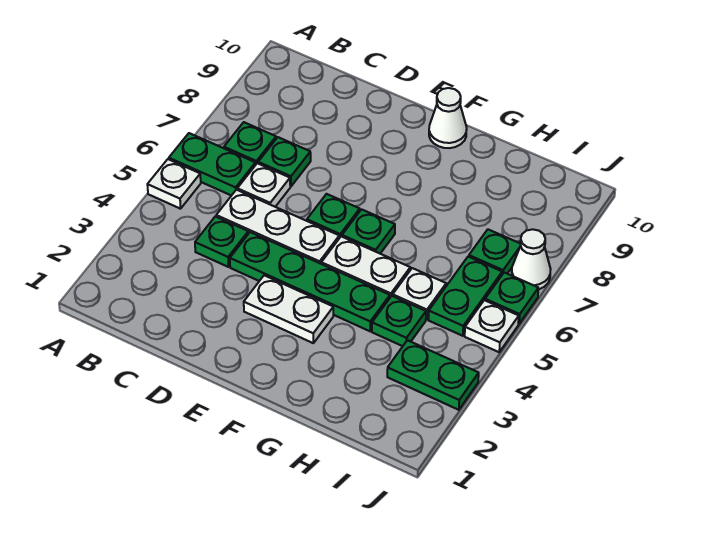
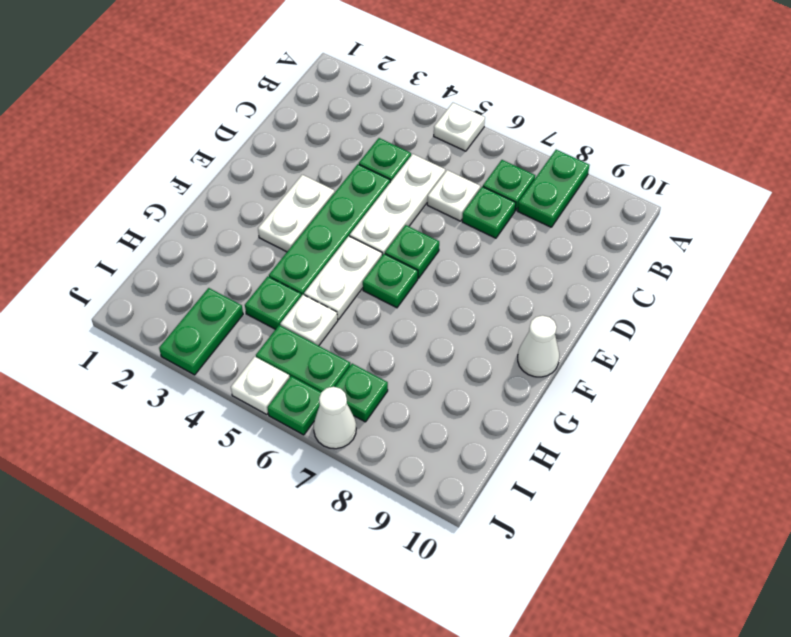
green plate A6:B6 level 1 -> green plate A8:B8 level 1

